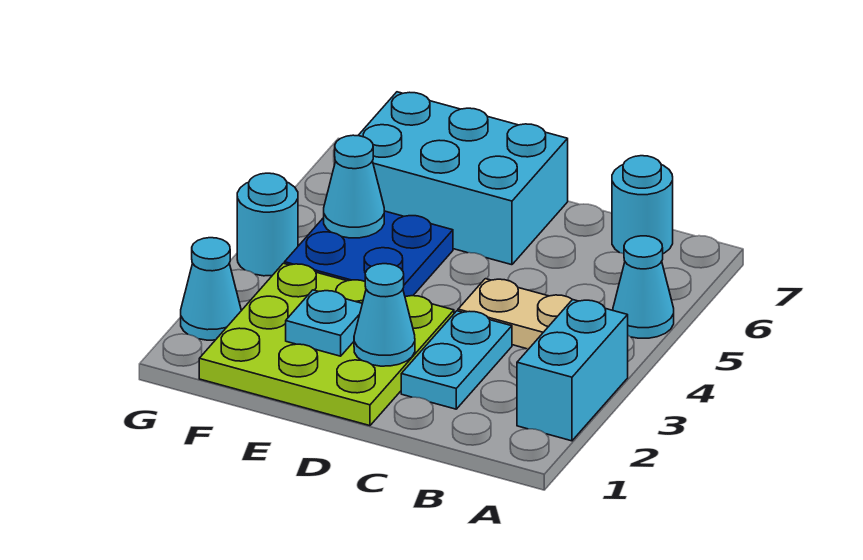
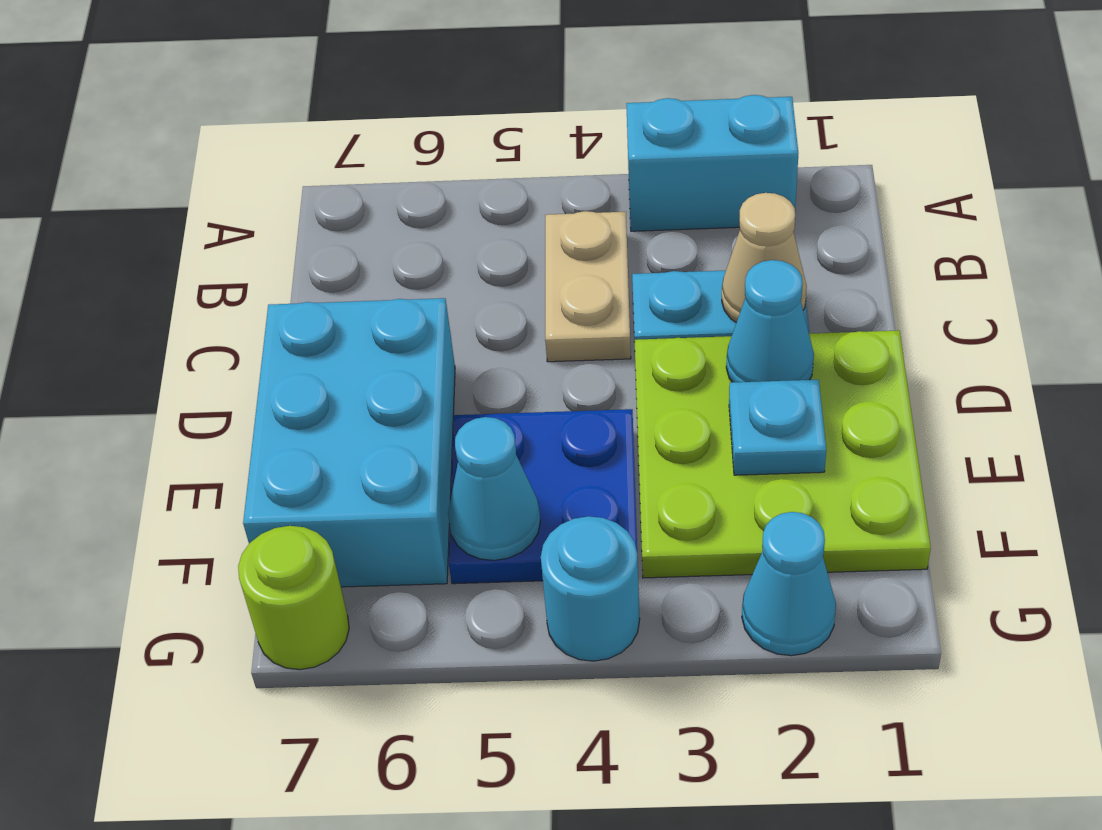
cyan cone A5 level 1 -> none
cyan round brick B7 level 1 -> none
none -> tan cone C2 level 2
none -> lime round brick G7 level 1

